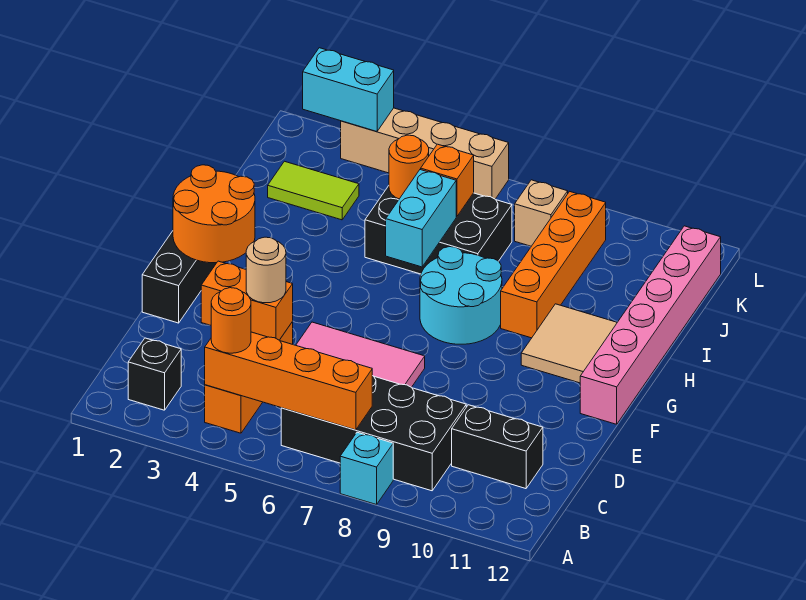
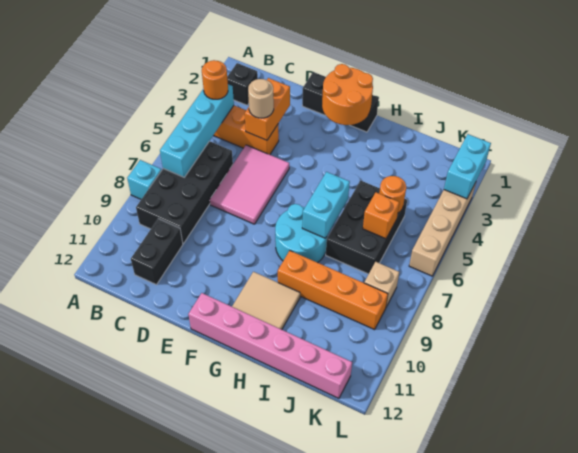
orange brick B4:B7 level 2 -> cyan brick B4:B7 level 2
cyan brick H6:I6 level 2 -> cyan brick H6:H7 level 2
lime tile J2:J3 level 1 -> none

